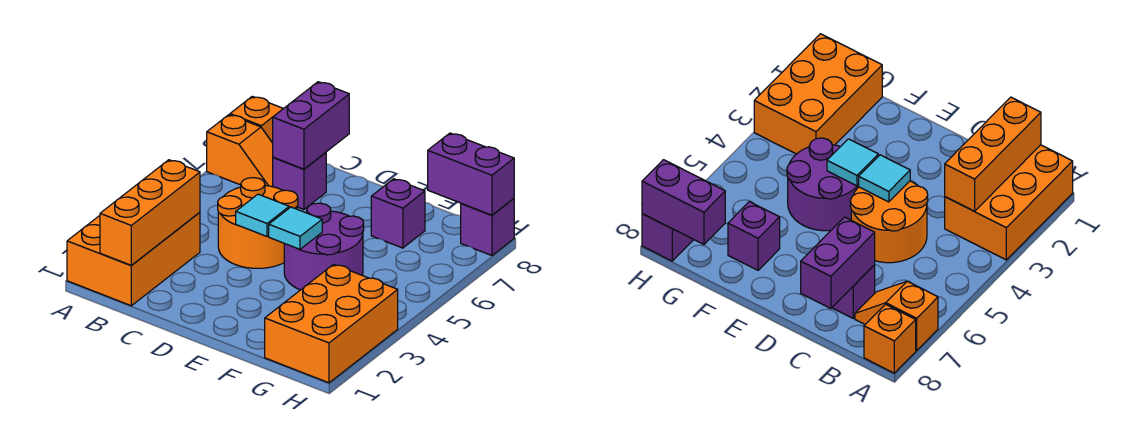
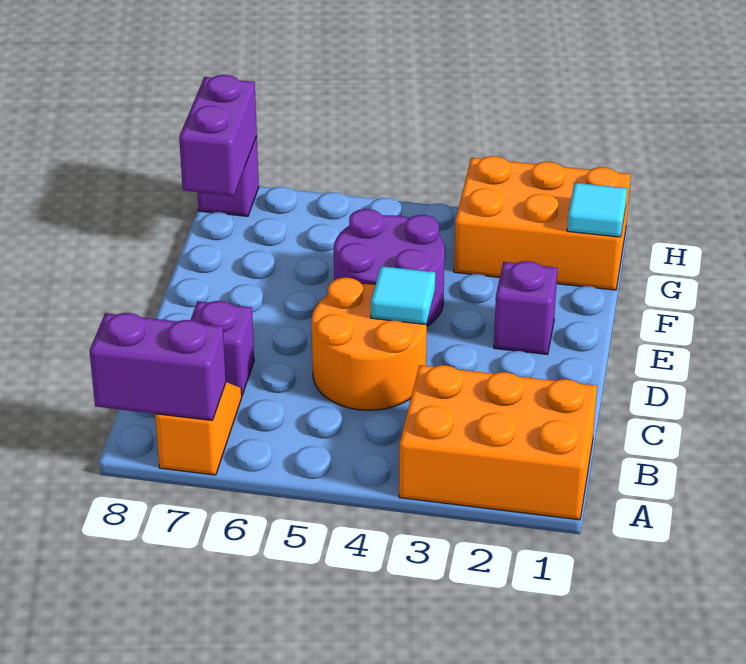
orange brick A8 level 1 -> none
orange brick B1:B3 level 2 -> none
purple brick C7:C8 level 2 -> purple brick A7:A8 level 2
cyan tile E4 level 2 -> cyan tile G1 level 2
purple brick F7 level 1 -> purple brick E2 level 1

